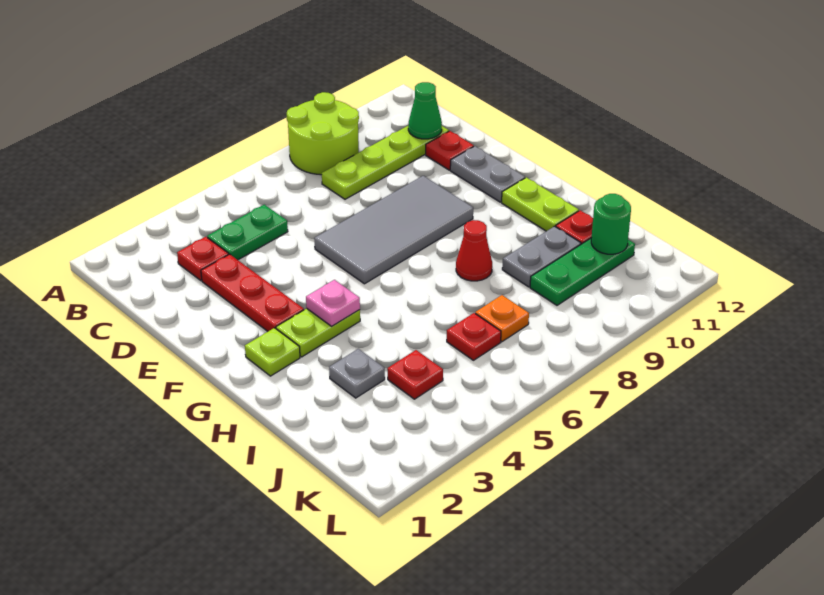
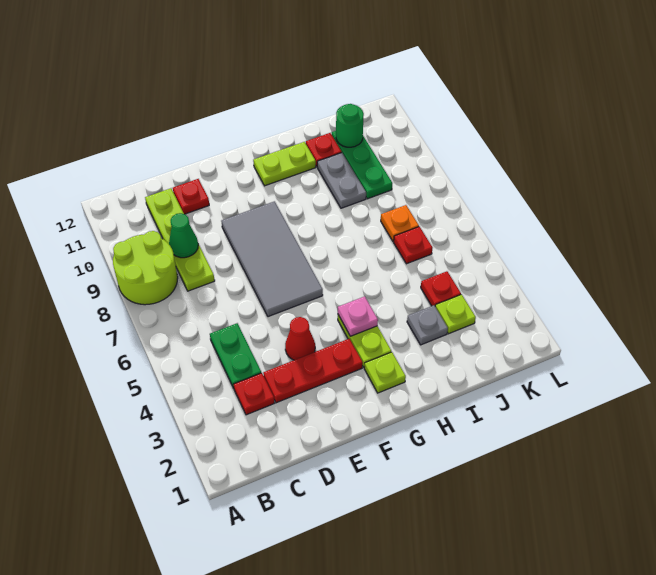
green cone C11 level 2 -> green cone C9 level 2
grey plate E11:F11 level 1 -> none
red cone H8 level 1 -> red cone E4 level 1
none -> lime plate J3 level 1

